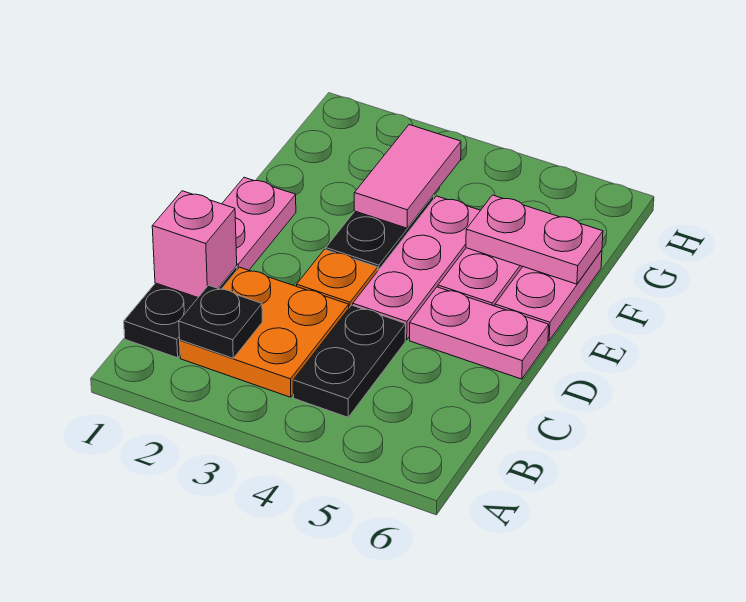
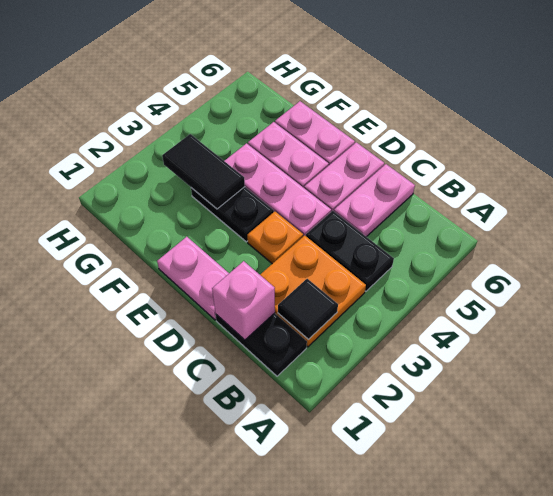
black plate B2 level 2 -> black tile B2 level 2
pink tile F3:G3 level 2 -> black tile F3:G3 level 2
pink plate F5:F6 level 2 -> pink plate C5:C6 level 1

